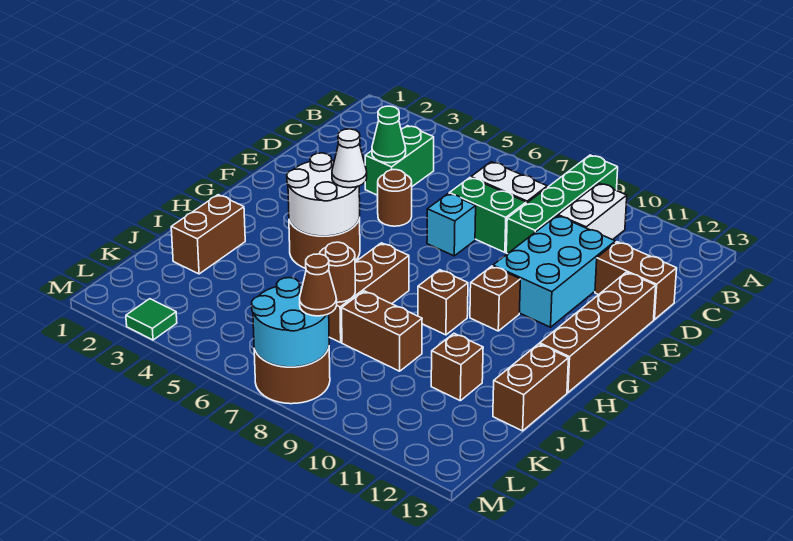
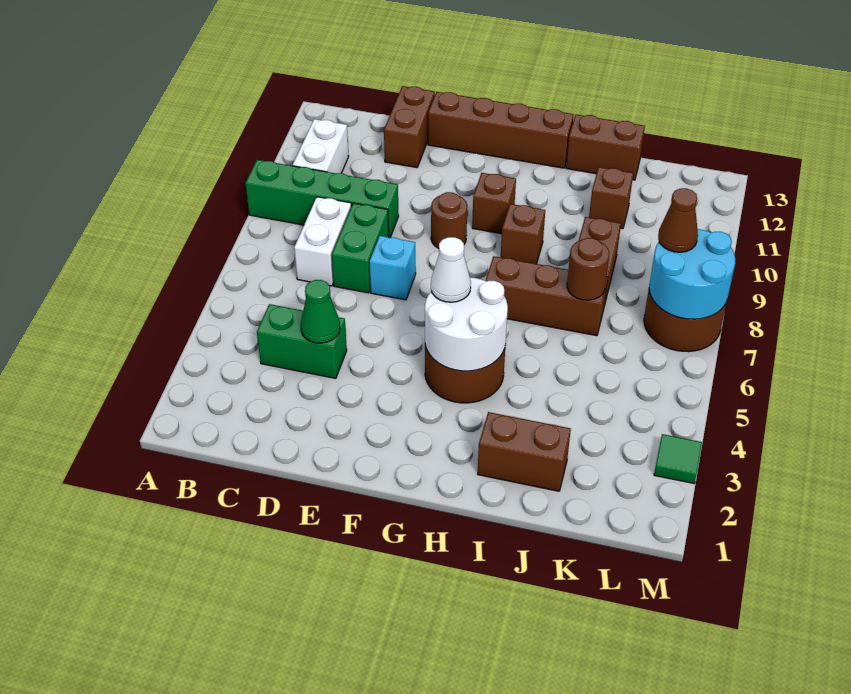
white brick B10:C10 level 1 -> white brick B10:B11 level 1
cyan brick D10:F11 level 1 -> none
brown round brick E5 level 1 -> brown round brick F9 level 1

